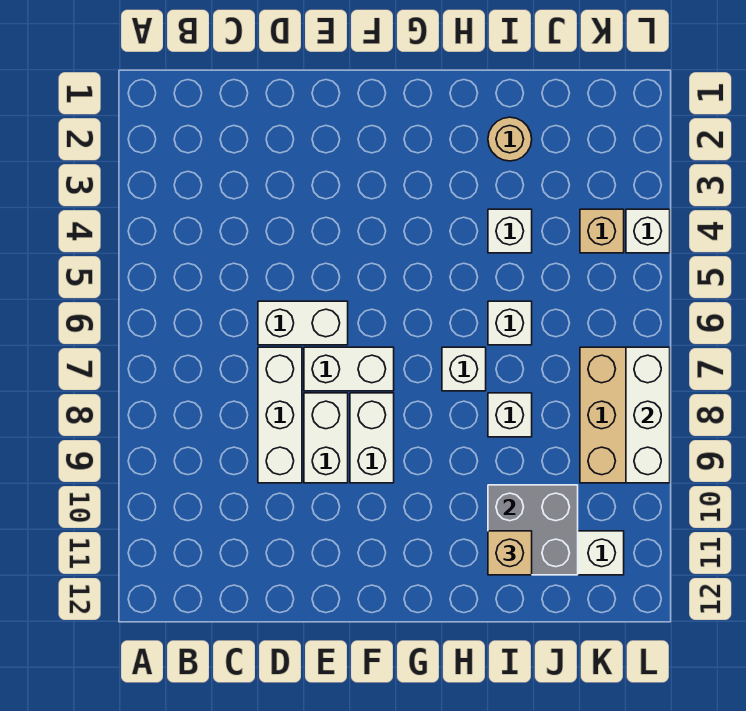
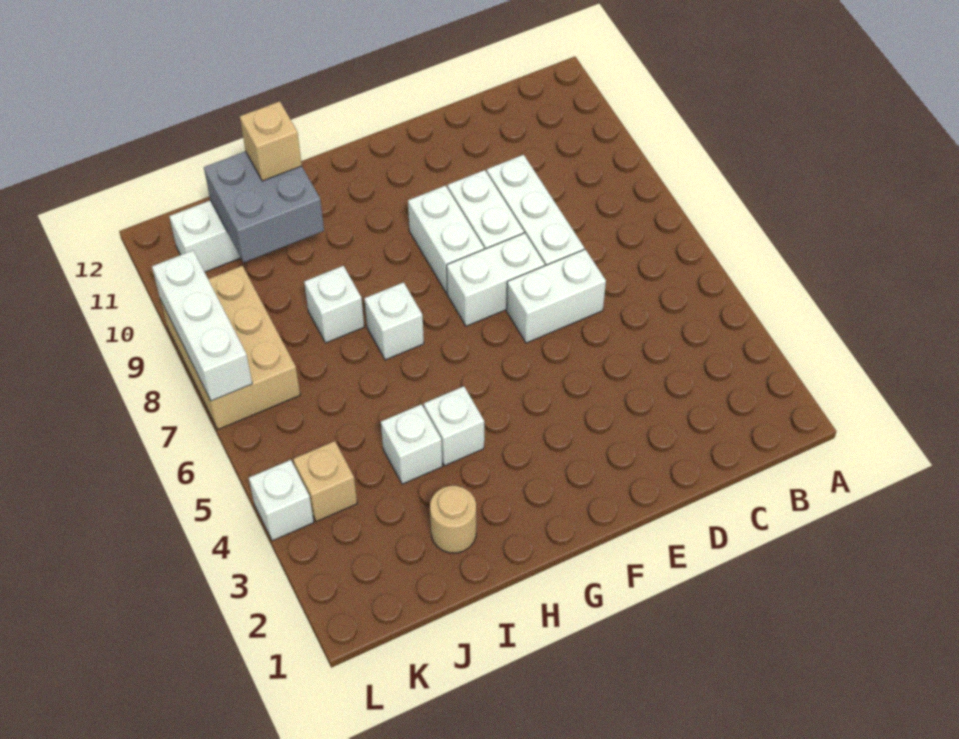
white brick I6 level 1 -> white brick H4 level 1

